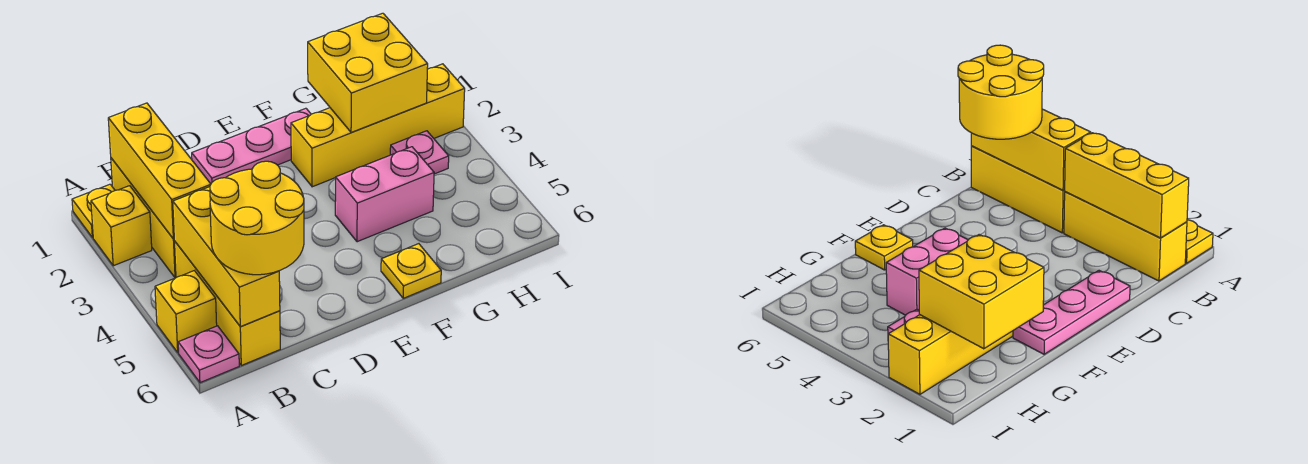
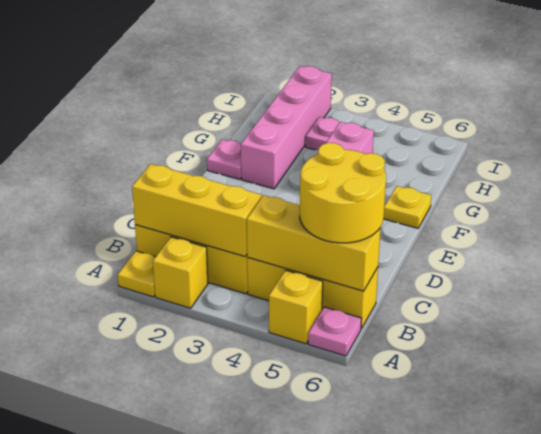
pink plate D1:F1 level 1 -> pink plate F1 level 1
yellow brick F2:I2 level 1 -> pink brick F2:I2 level 1
yellow brick G1:H2 level 2 -> none

